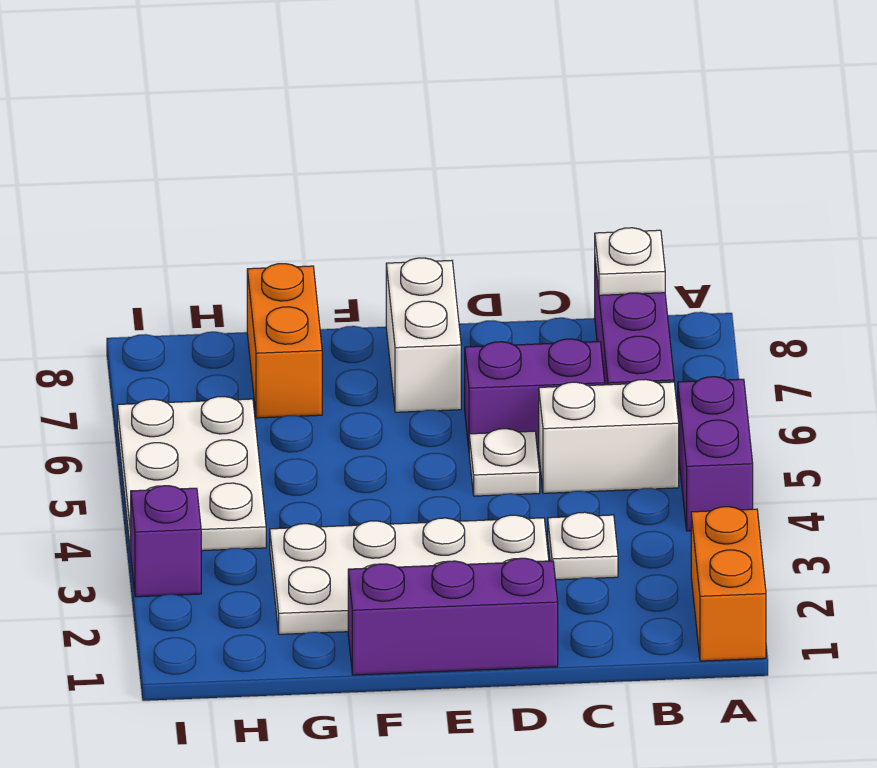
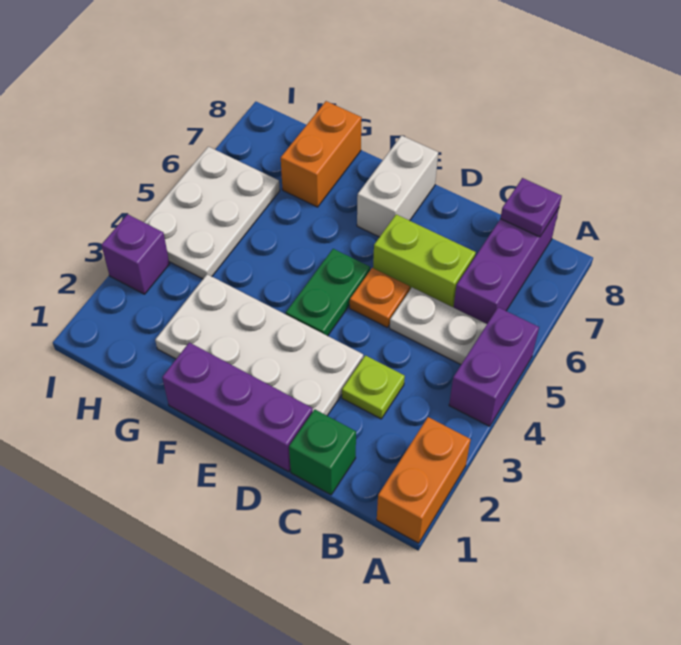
white brick B5:C5 level 1 -> white plate B5:C5 level 1
white plate B8 level 2 -> purple plate B8 level 2
none -> green brick C1 level 1
white plate C3 level 1 -> lime plate C3 level 1
purple brick C6:D6 level 1 -> lime brick C6:D6 level 1
white plate D5 level 1 -> orange plate D5 level 1
none -> green plate E4:E5 level 1

